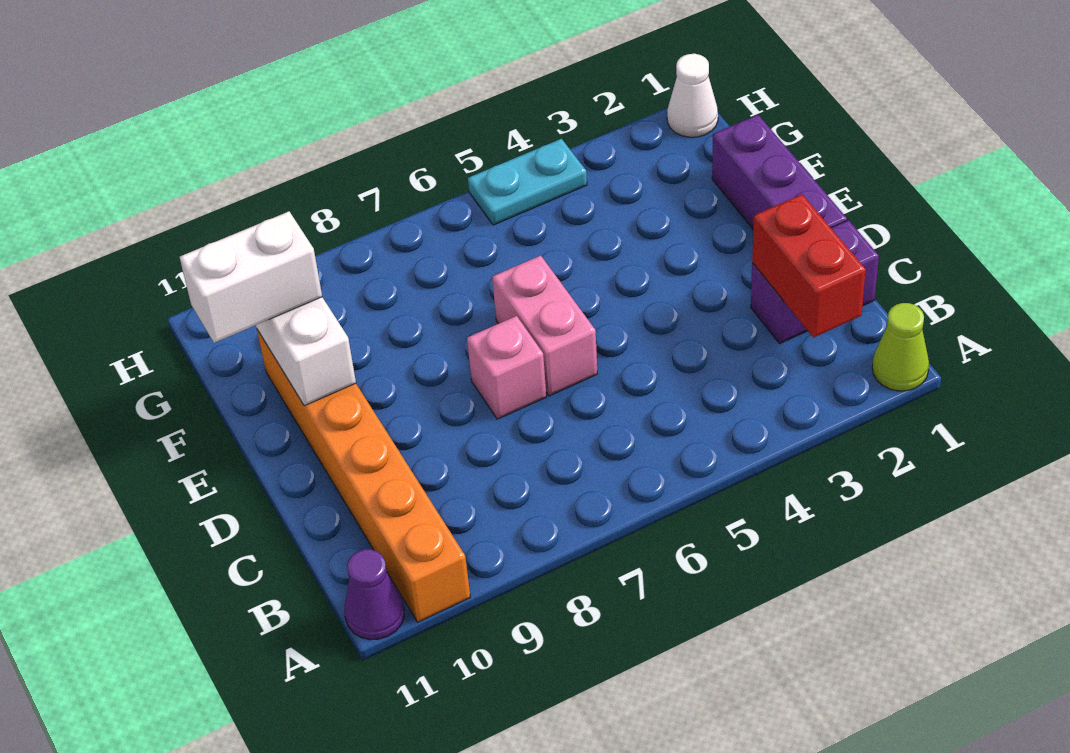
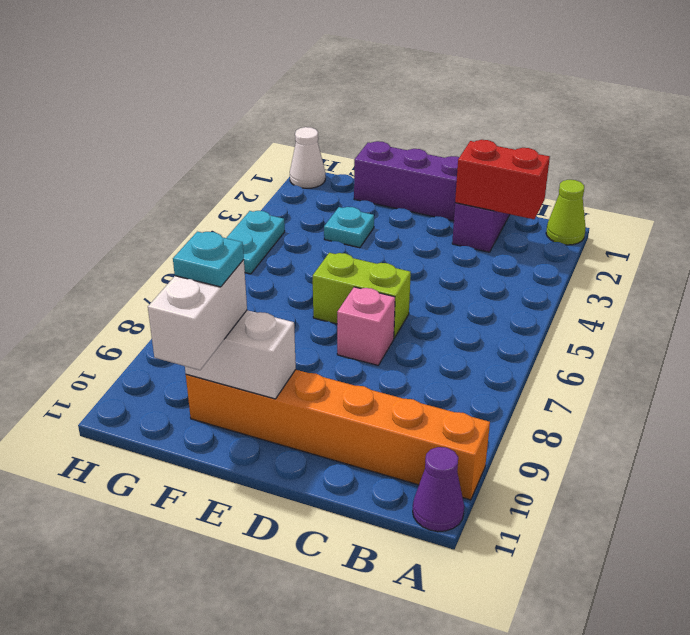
pink brick D6:E6 level 1 -> lime brick D6:E6 level 1
none -> cyan plate F3 level 1
none -> cyan plate F10 level 4

